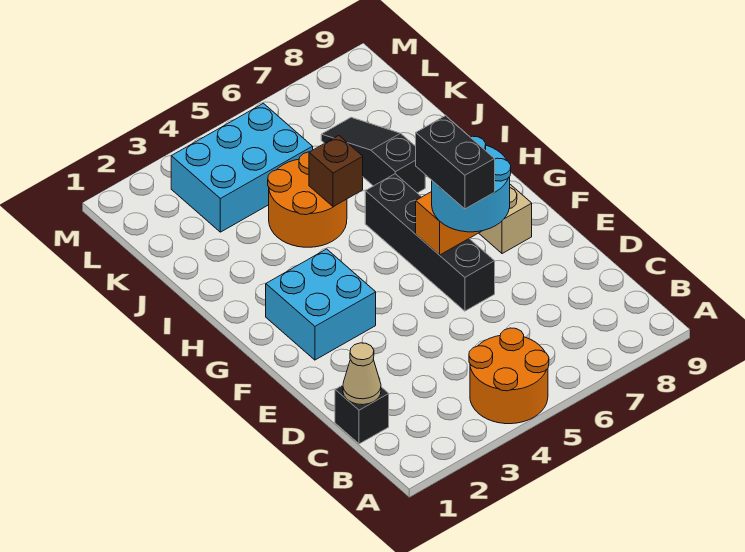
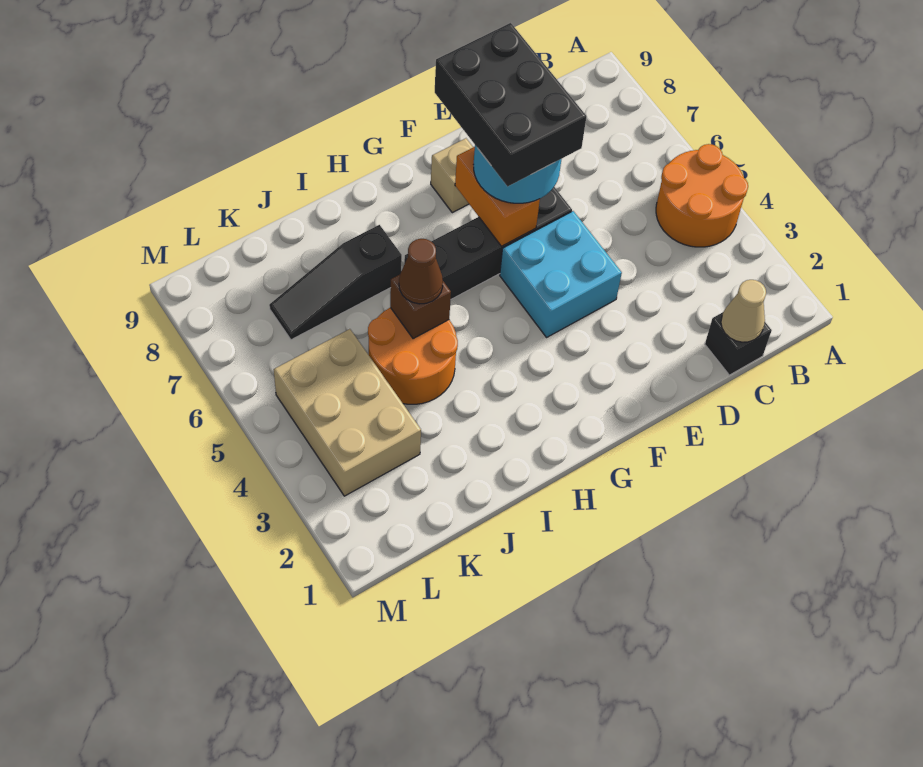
black brick E6:F6 level 4 -> black brick E6:F8 level 4
cyan brick F2:G3 level 1 -> cyan brick E4:F5 level 1
none -> brown cone I5 level 3
cyan brick K3:L5 level 1 -> tan brick K3:L5 level 1

